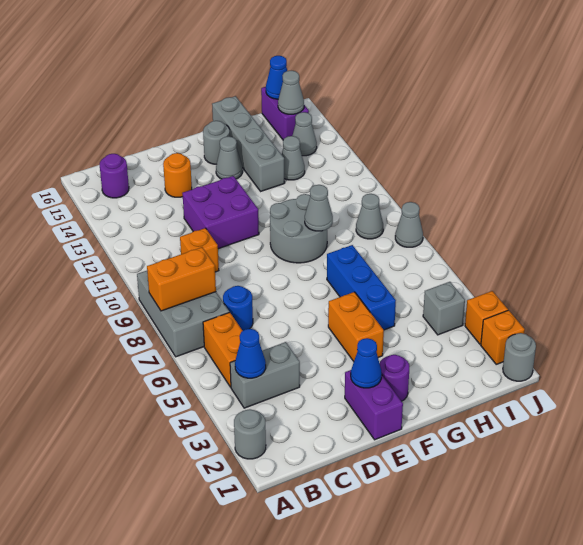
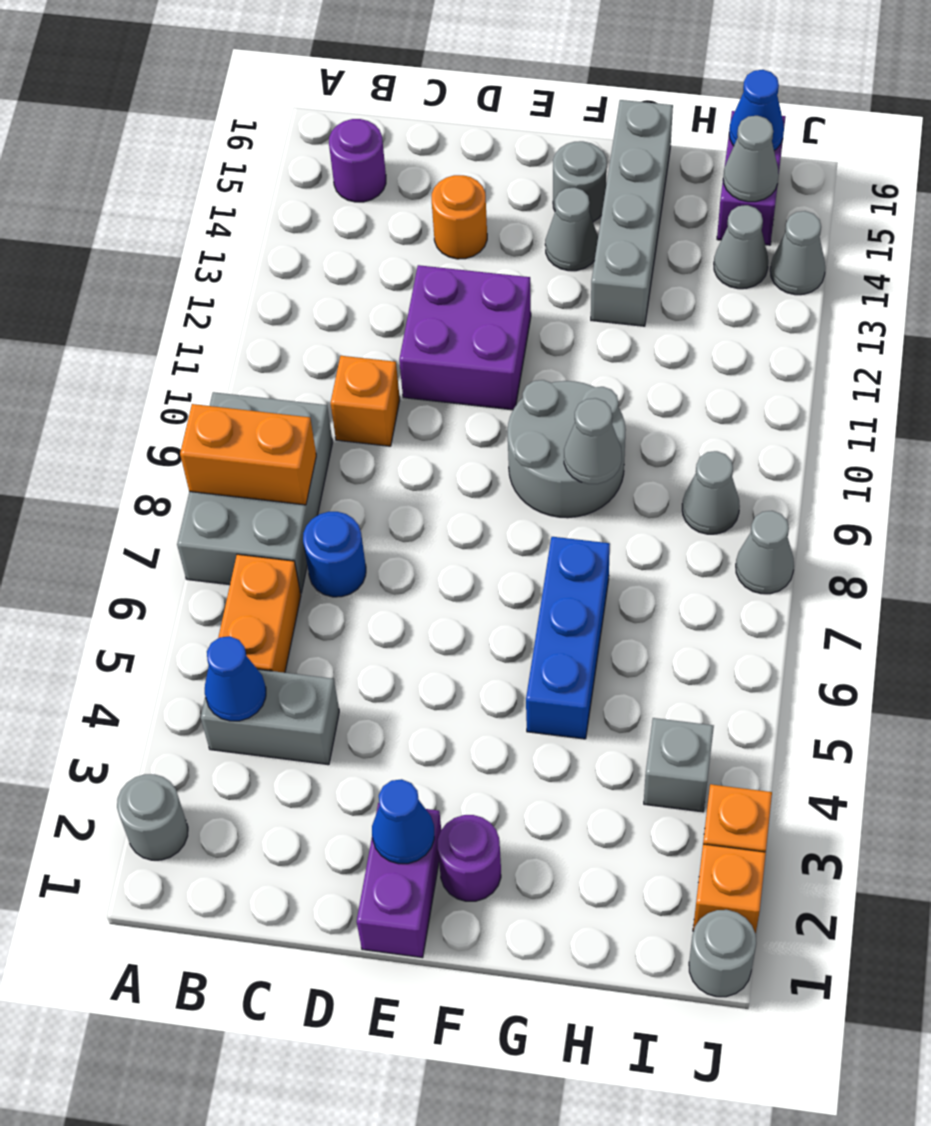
orange brick F4:F5 level 1 -> none
grey cone H13 level 1 -> grey cone J14 level 1

